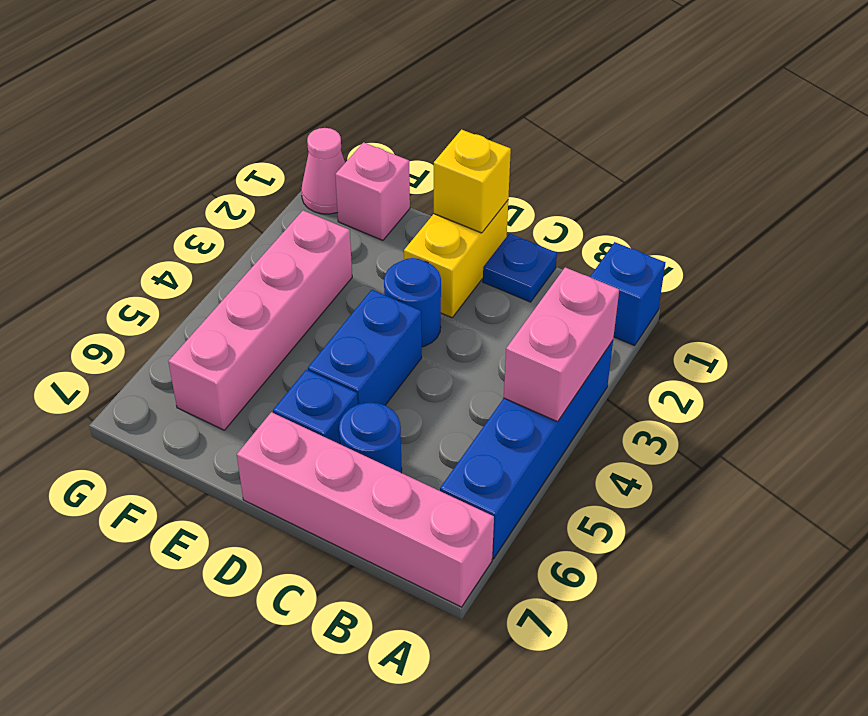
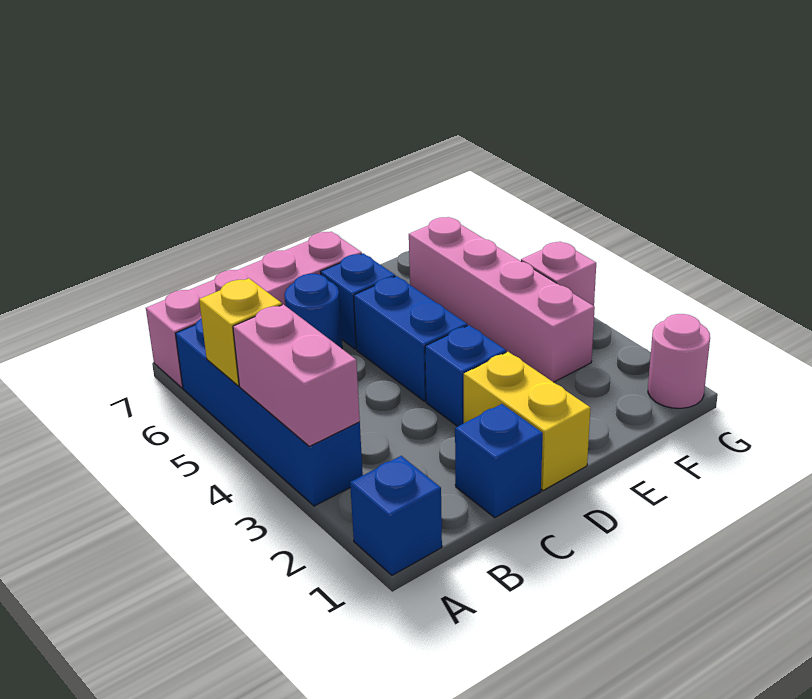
blue plate C1 level 1 -> blue brick C1 level 1
yellow brick D1 level 2 -> yellow brick A5 level 2
blue round brick D3 level 1 -> blue brick D3 level 1
pink brick F1 level 1 -> pink brick G4 level 1
pink cone G1 level 1 -> pink round brick G1 level 1

